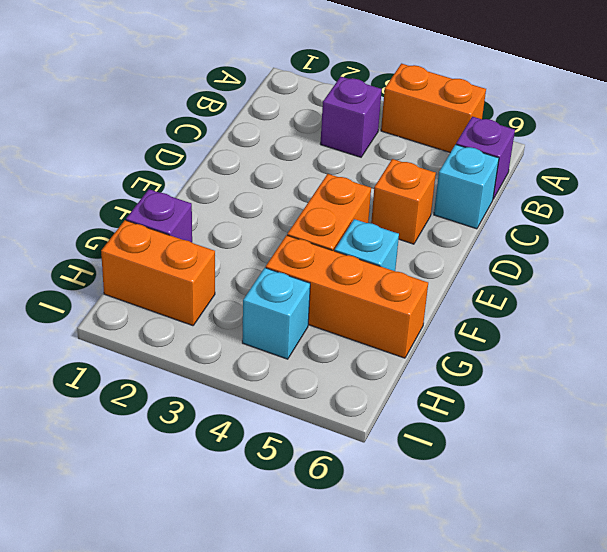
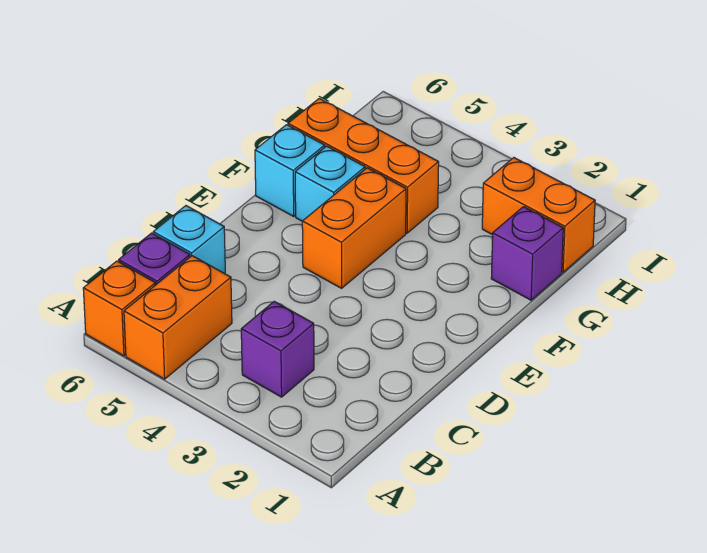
orange brick A4:A5 level 1 -> orange brick A5:B5 level 1
orange brick D5 level 1 -> orange brick A6 level 1
cyan brick H4 level 1 -> cyan brick F6 level 1

